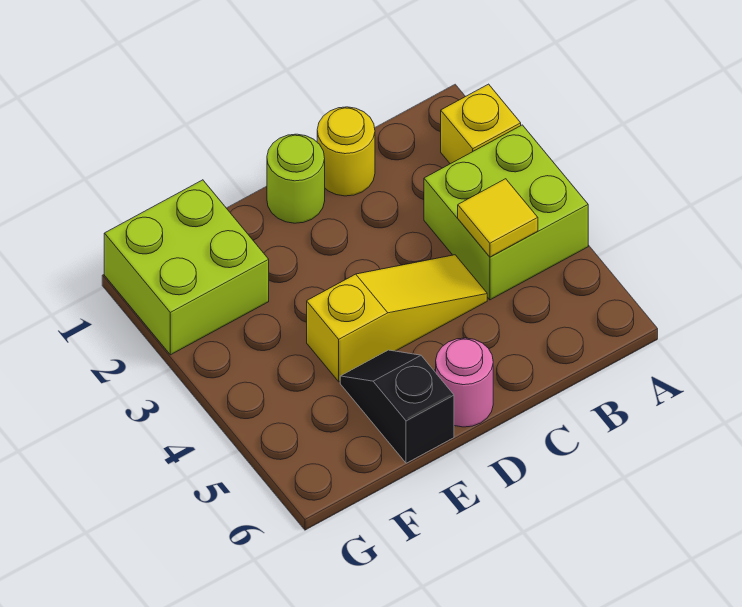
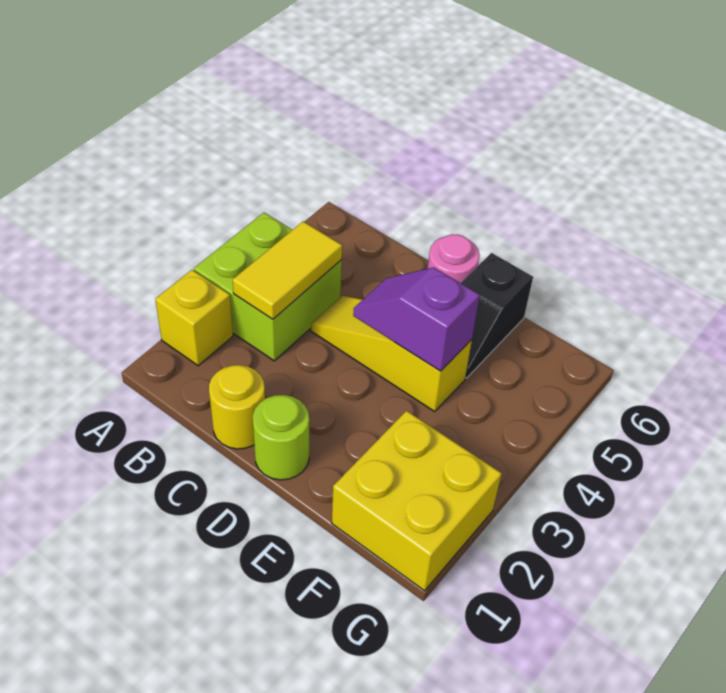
yellow tile B4 level 2 -> yellow tile B3:B4 level 2
none -> purple slope D4:E4 level 2 top E
lime brick F1:G2 level 1 -> yellow brick F1:G2 level 1

